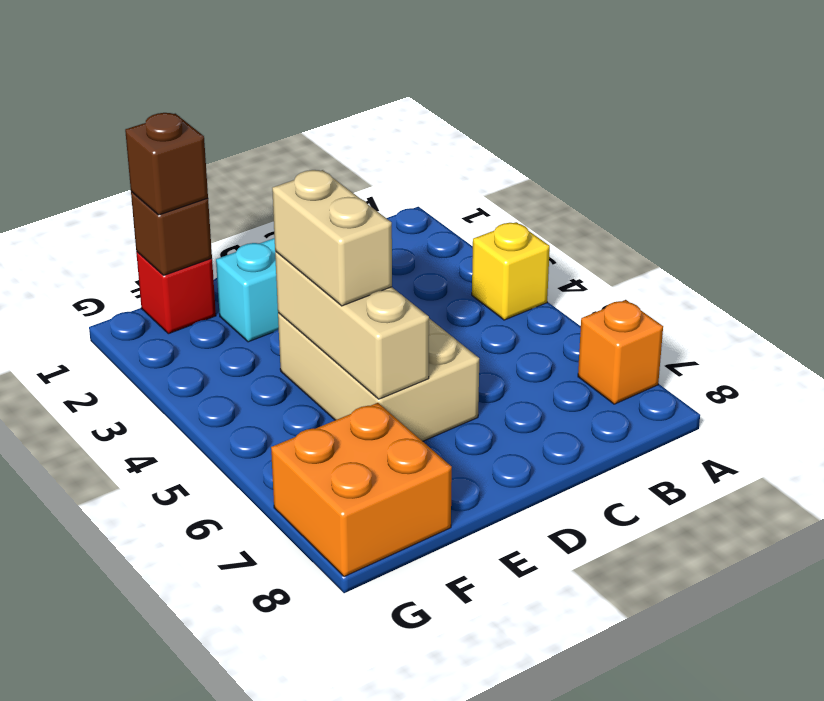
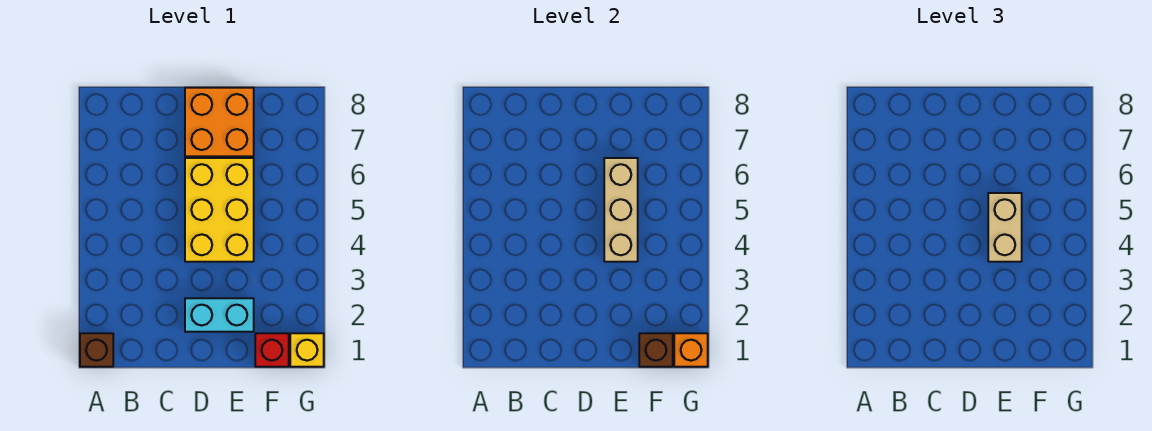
yellow brick A4 level 1 -> yellow brick G1 level 1
orange brick A7 level 1 -> orange brick G1 level 2
tan brick D4:E6 level 1 -> yellow brick D4:E6 level 1
brown brick F1 level 3 -> brown brick A1 level 1
orange brick F7:G8 level 1 -> orange brick D7:E8 level 1

